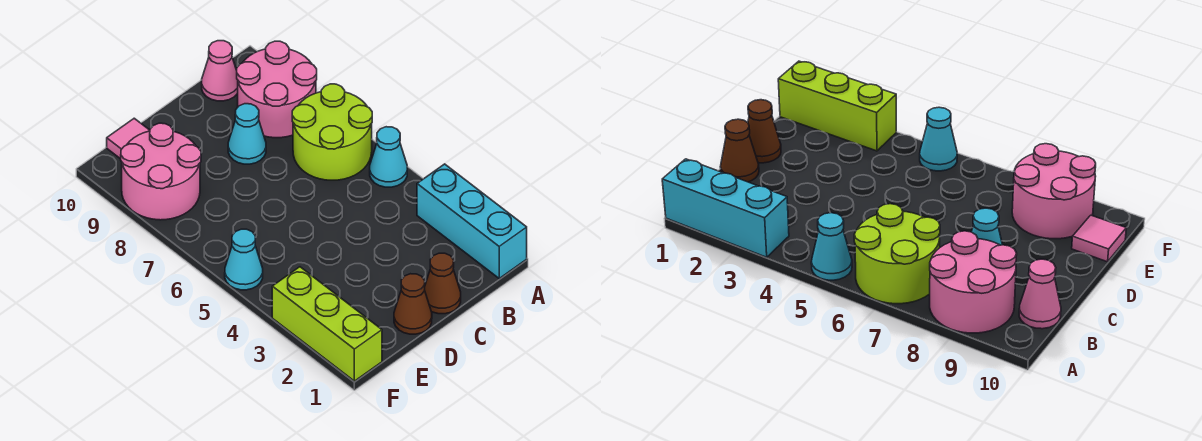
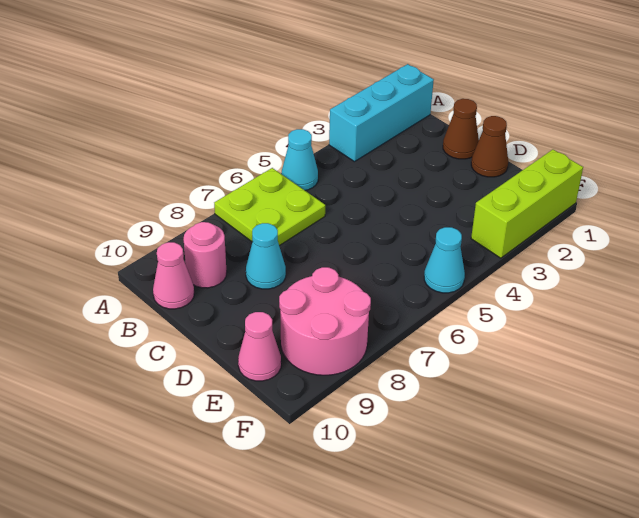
lime round brick A6:B7 level 1 -> lime plate A6:B7 level 1
pink round brick A8:B9 level 1 -> pink round brick B9 level 1
pink tile E10 level 1 -> pink cone E10 level 1

